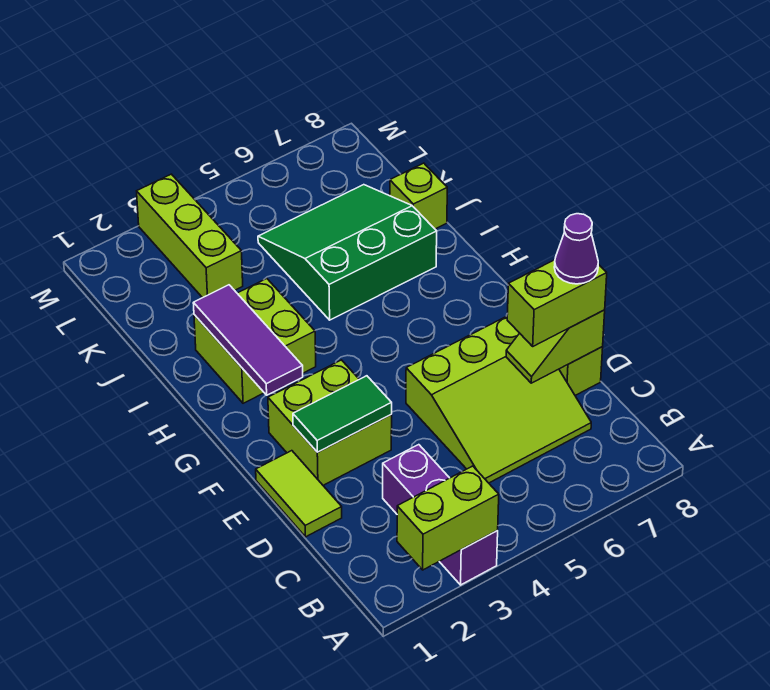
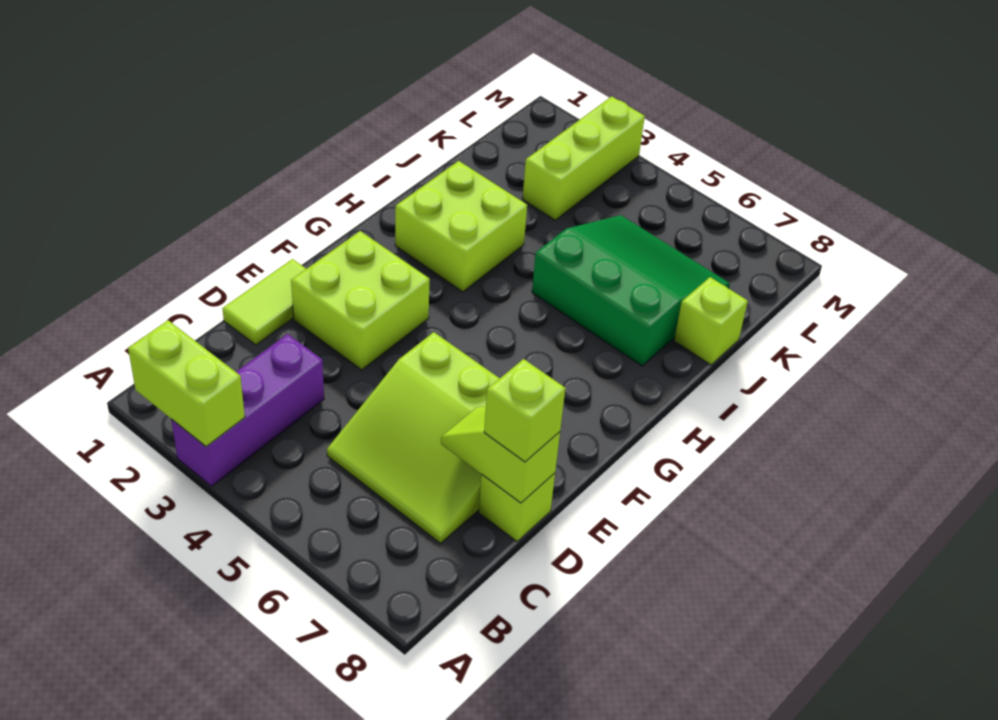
lime brick D7:D8 level 3 -> lime brick D8 level 3
purple cone D8 level 4 -> none
green tile E2:E3 level 2 -> none
purple tile G2:I2 level 2 -> none

